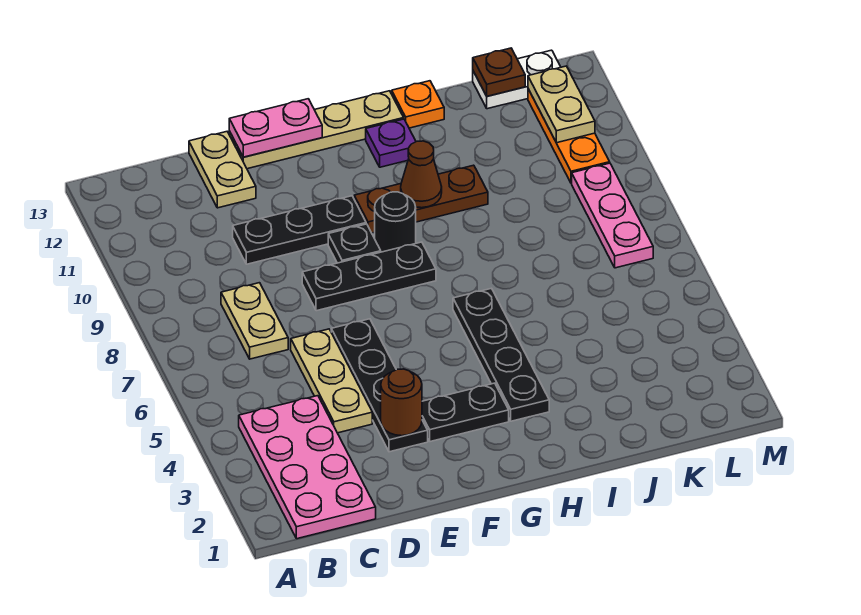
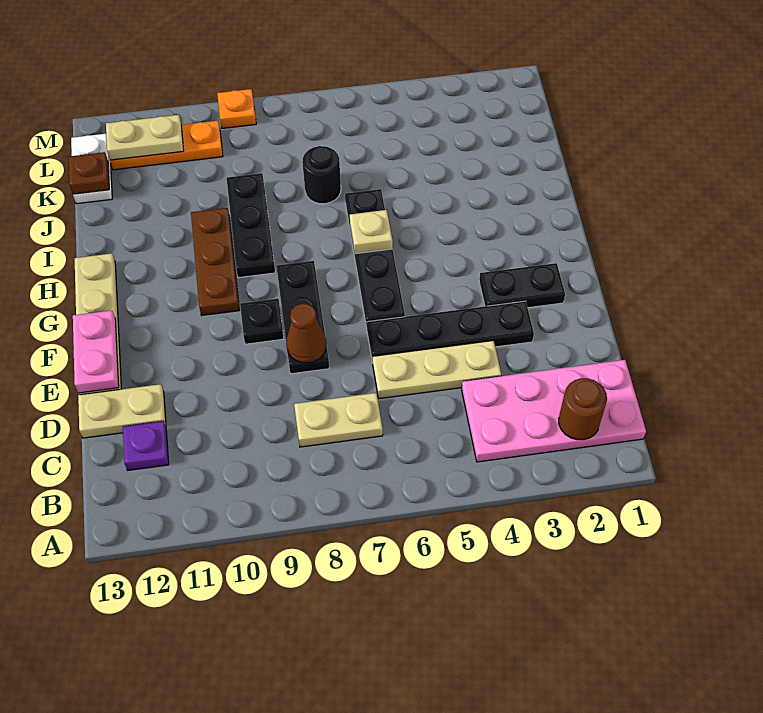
black plate D10:F10 level 1 -> black plate H9:J9 level 1
brown round brick E3 level 2 -> brown round brick B2 level 2
black plate F3:G3 level 1 -> black plate F2:F3 level 1
black round brick G9 level 1 -> black round brick J7 level 1
black plate H3:H6 level 1 -> black plate F6:I6 level 1
none -> tan plate H6 level 2
brown cone H10 level 2 -> brown cone E8 level 2
purple plate H12 level 1 -> purple plate C12 level 1
orange plate I13 level 1 -> orange plate M9 level 1
pink plate L7:L9 level 1 -> none

